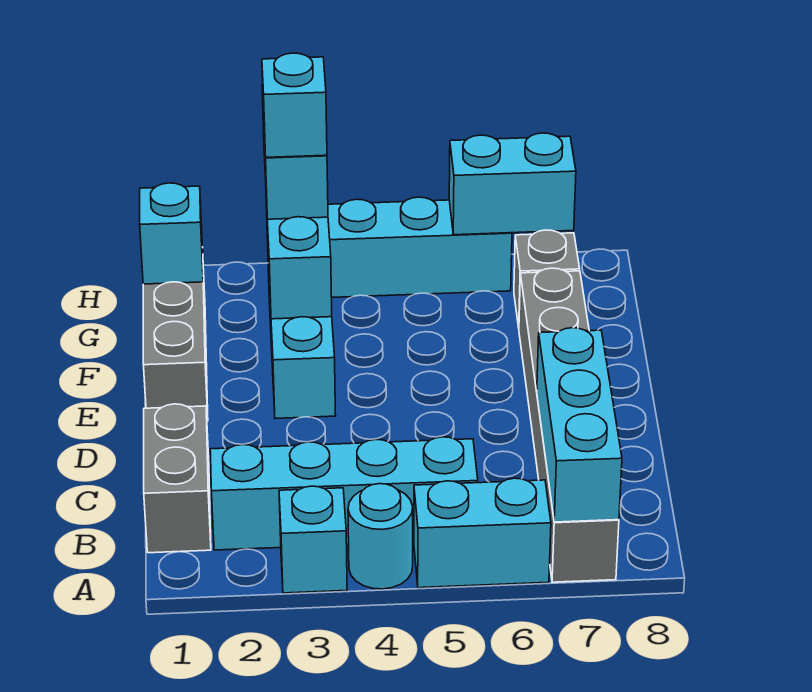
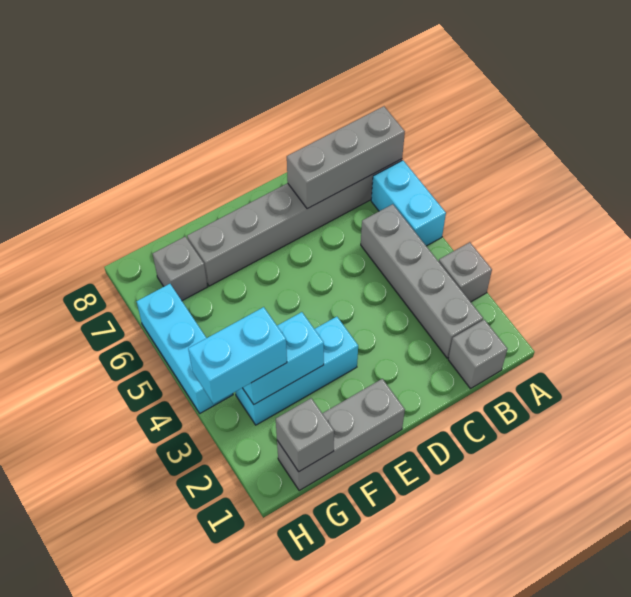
cyan brick A3 level 1 -> grey brick A3 level 1
cyan round brick A4 level 1 -> none
cyan brick A7:C7 level 2 -> grey brick A7:C7 level 2
grey brick B1:C1 level 1 -> grey brick B1 level 1
cyan brick B2:B5 level 1 -> grey brick B2:B5 level 1
cyan brick G1 level 2 -> grey brick G1 level 2
cyan brick G3 level 4 -> none
cyan brick H6:H7 level 2 -> none

